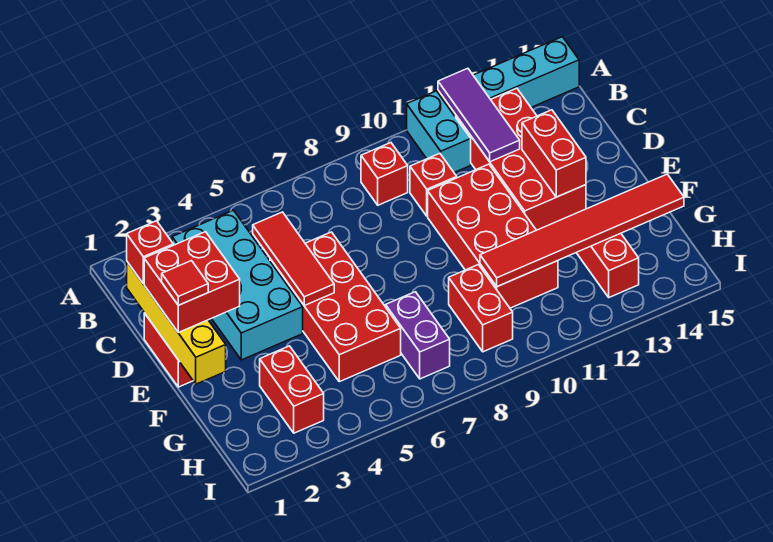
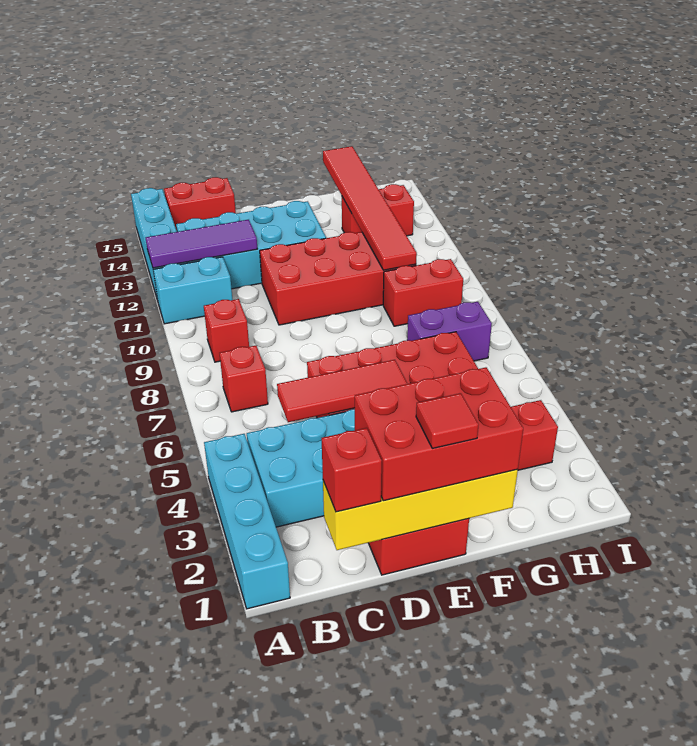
none -> cyan brick A1:A4 level 1
red brick B12:E13 level 1 -> cyan brick B12:E13 level 1
red brick C10 level 1 -> red brick B7 level 1
red brick D1:E2 level 3 -> red brick D1:F2 level 3
red brick D13:E13 level 2 -> red brick B15:C15 level 1

